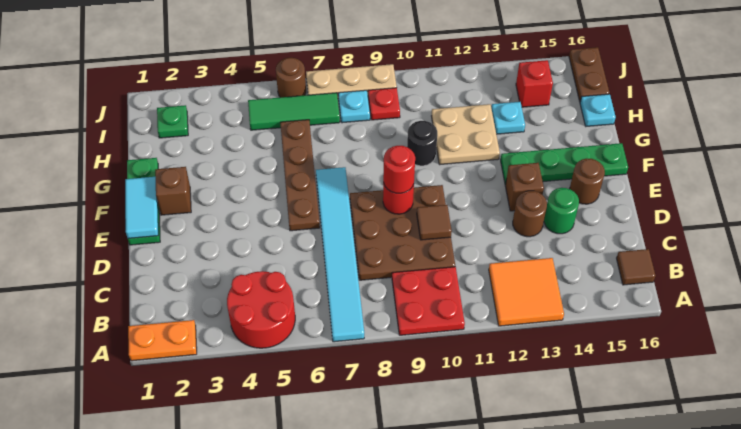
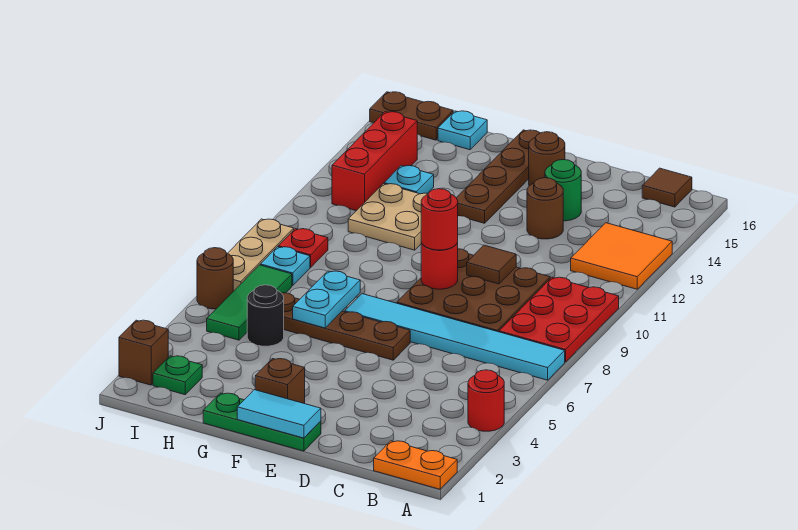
orange plate A1:A2 level 1 -> orange plate A1:B1 level 1
red round brick A4:B5 level 1 -> red round brick A4 level 1
red plate A9:B10 level 1 -> red plate A8:B10 level 1
brown brick E13 level 1 -> brown brick J2 level 1
green plate F13:F16 level 1 -> brown plate F13:F16 level 1
none -> cyan plate G6:G7 level 2
black round brick G10 level 1 -> black round brick H5 level 1
red brick I14 level 1 -> red brick I12:I14 level 1

